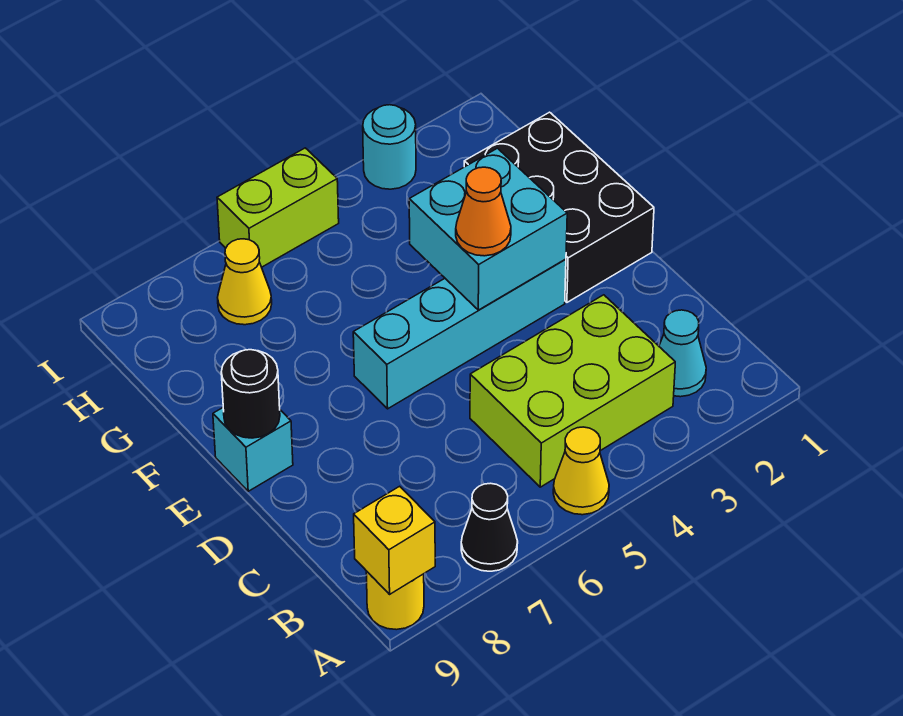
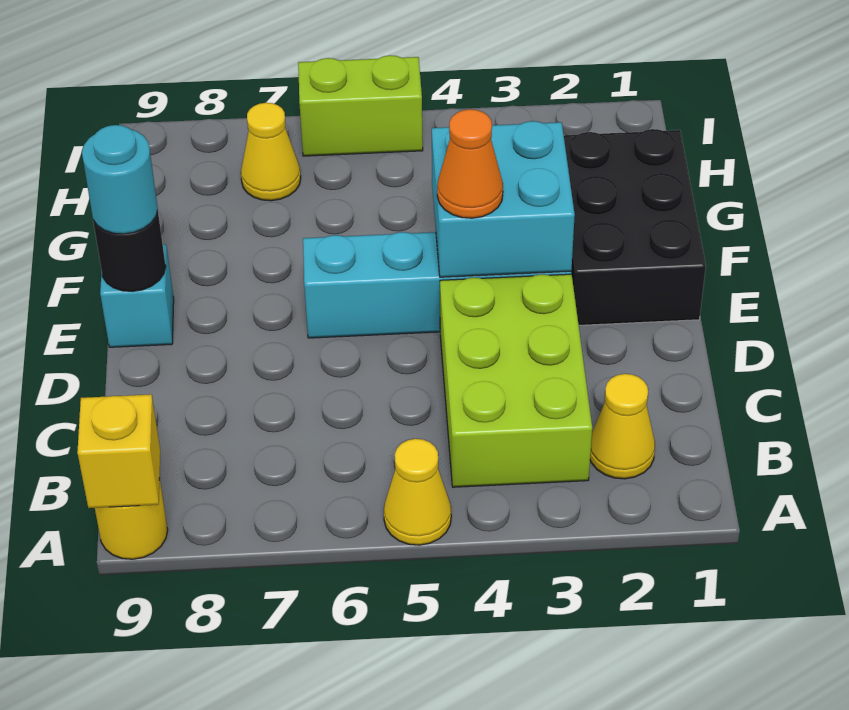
black cone A7 level 1 -> none
cyan cone B2 level 1 -> yellow cone B2 level 1
lime brick B3:C5 level 1 -> lime brick B3:D4 level 1
cyan round brick I3 level 1 -> cyan round brick E9 level 3

